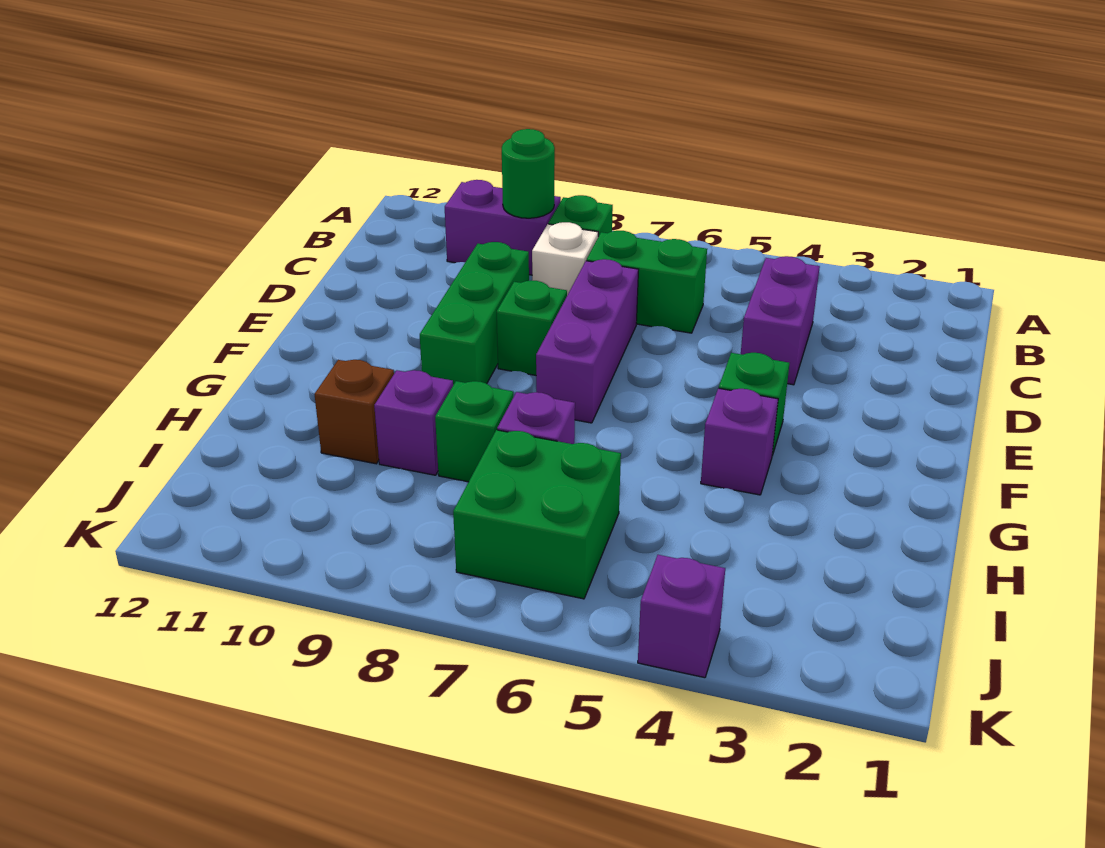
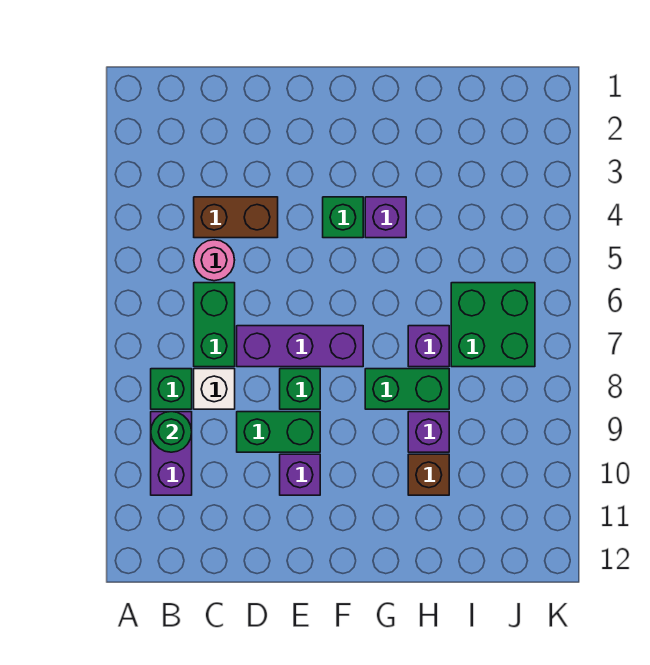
purple brick C4:D4 level 1 -> brown brick C4:D4 level 1
none -> pink round brick C5 level 1
green brick D9:F9 level 1 -> green brick D9:E9 level 1
green brick H8 level 1 -> green brick G8:H8 level 1
purple brick K4 level 1 -> purple brick E10 level 1

